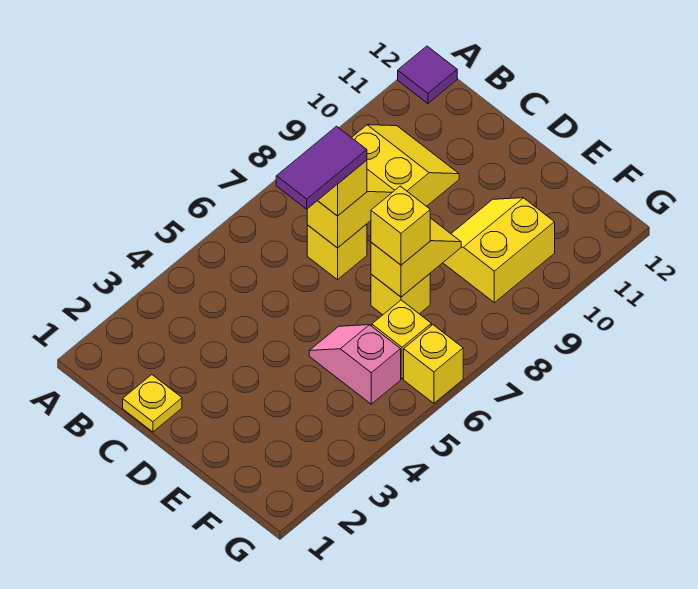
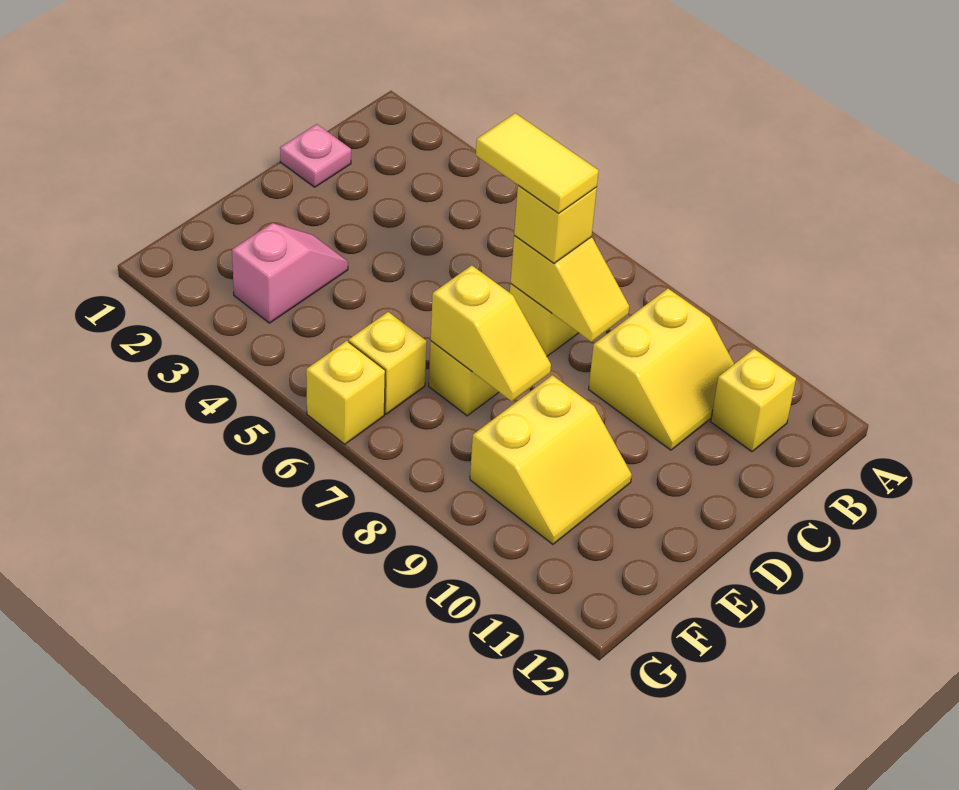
purple tile A12 level 1 -> none
yellow plate C1 level 1 -> pink plate C1 level 1
purple tile C6:C7 level 4 -> yellow tile C6:C7 level 4
pink slope E5:F5 level 1 top F -> pink slope E3:F3 level 1 top F
yellow brick E7 level 3 -> yellow brick B11 level 1
yellow slope E9:F10 level 1 top F -> yellow slope E9:F10 level 1 top 9

